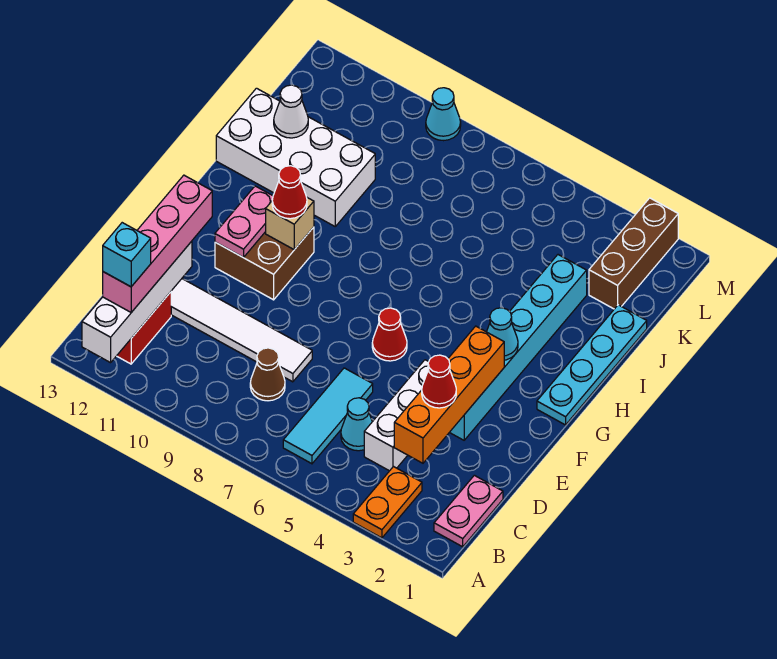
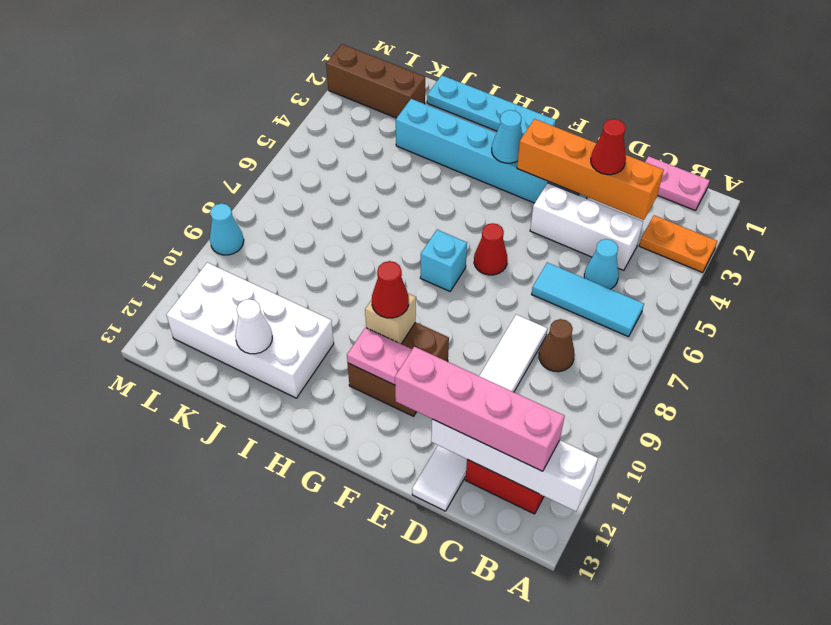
cyan brick B12 level 4 -> cyan brick G7 level 1
white brick I10:J13 level 1 -> white brick I11:L12 level 1

